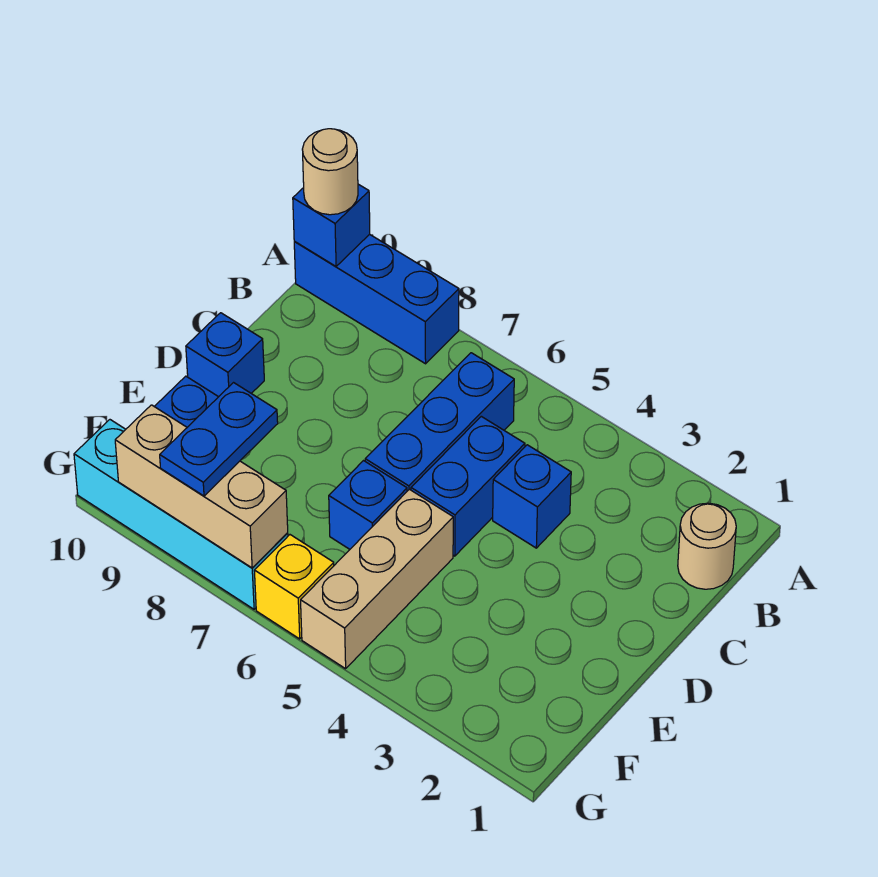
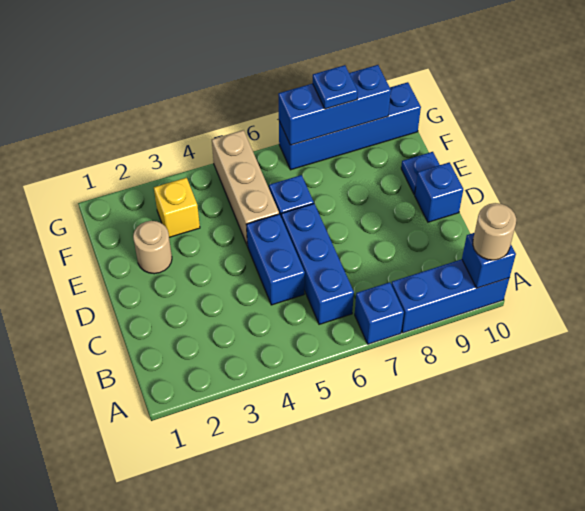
tan round brick B1 level 1 -> tan round brick E2 level 1
blue brick C4 level 1 -> blue brick A7 level 1
blue plate F8:G8 level 3 -> blue plate G8 level 3
yellow brick G6 level 1 -> yellow brick F3 level 1
cyan brick G7:G10 level 1 -> blue brick G7:G10 level 1
tan brick G7:G9 level 2 -> blue brick G7:G9 level 2

